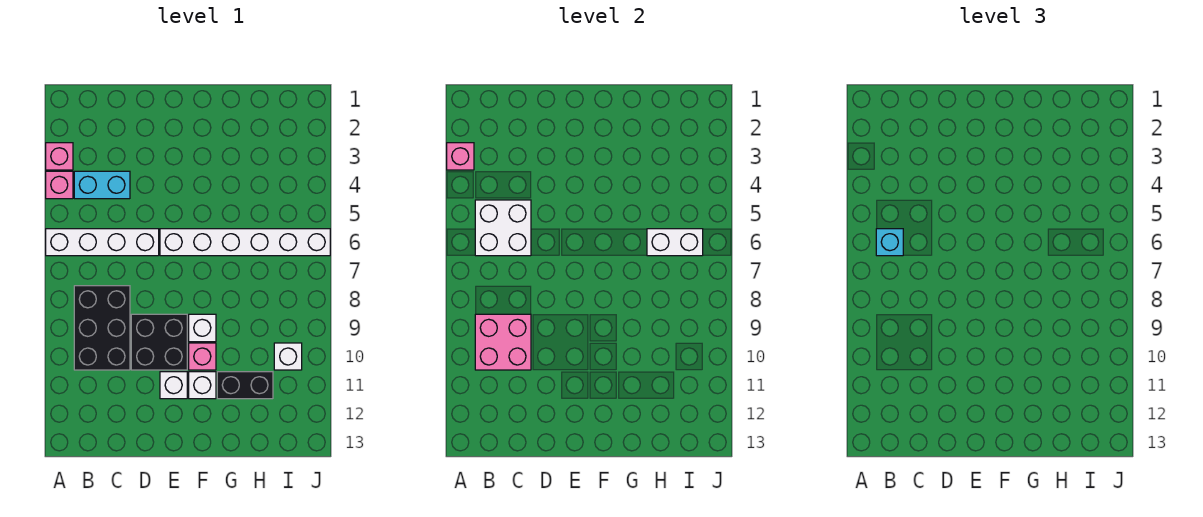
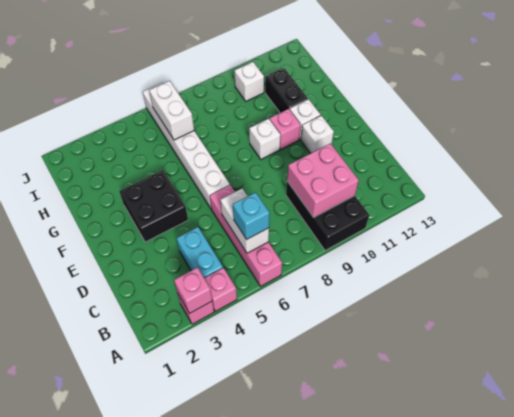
white brick A6:D6 level 1 -> pink brick A6:D6 level 1
white brick B5:C6 level 2 -> white brick B6:C6 level 2
black brick B8:C10 level 1 -> black brick A9:C10 level 1
black brick D9:E10 level 1 -> black brick E3:F4 level 1

